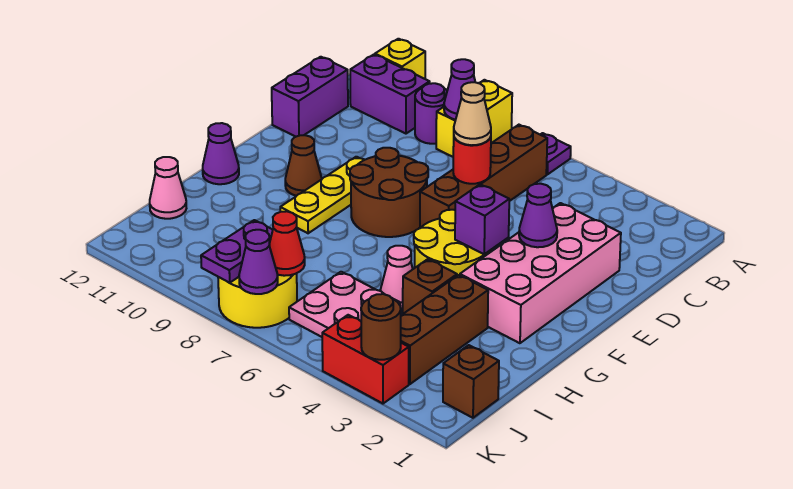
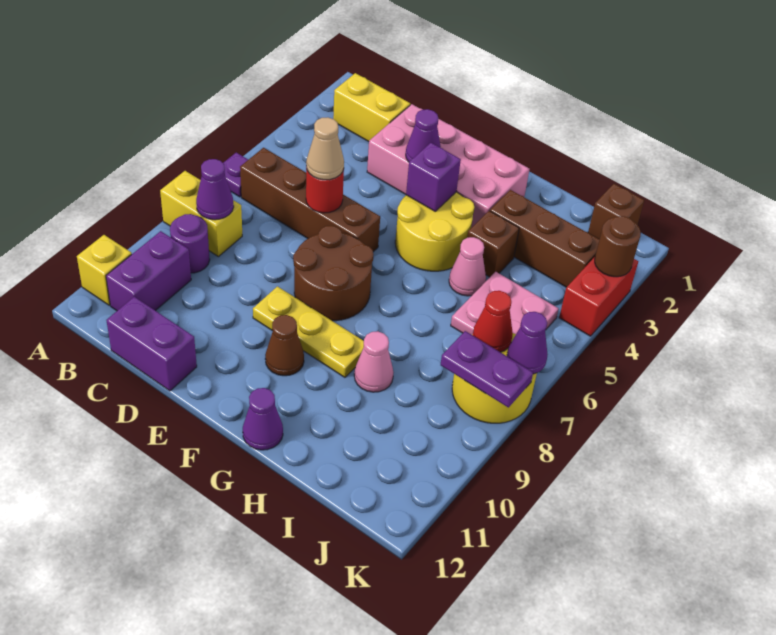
none -> yellow brick B2:C2 level 1
pink cone I12 level 1 -> pink cone H9 level 1

